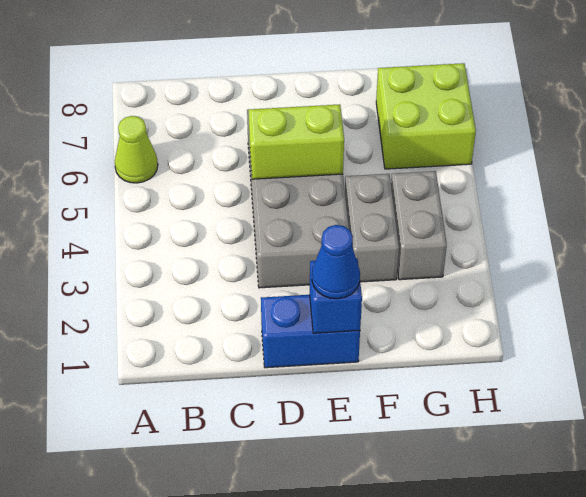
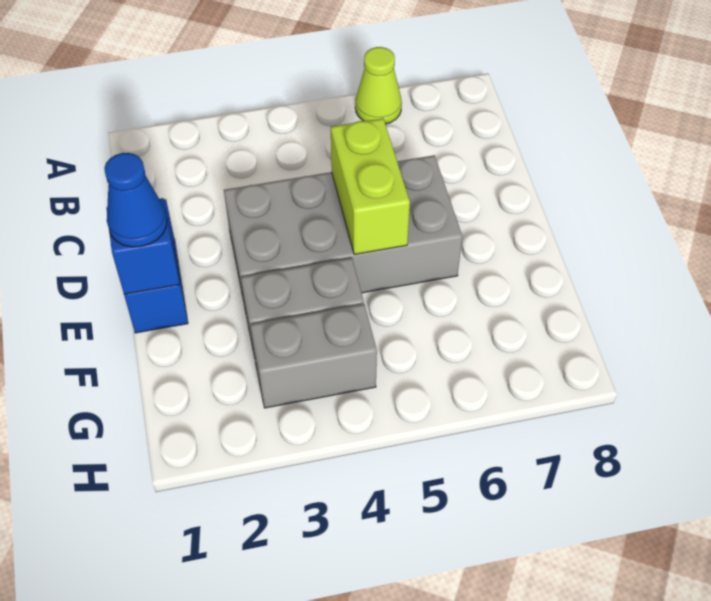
lime brick G6:H7 level 1 -> none

